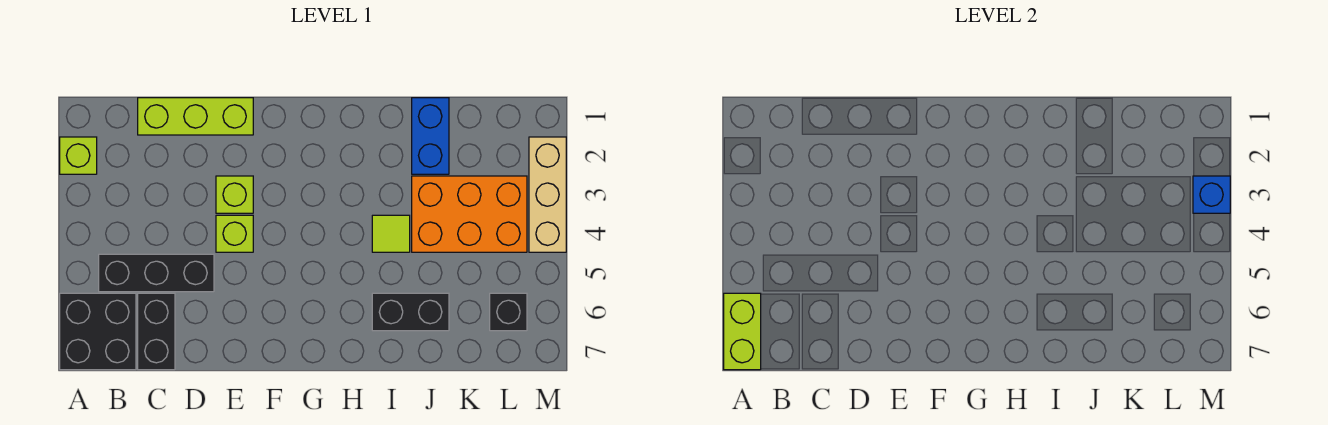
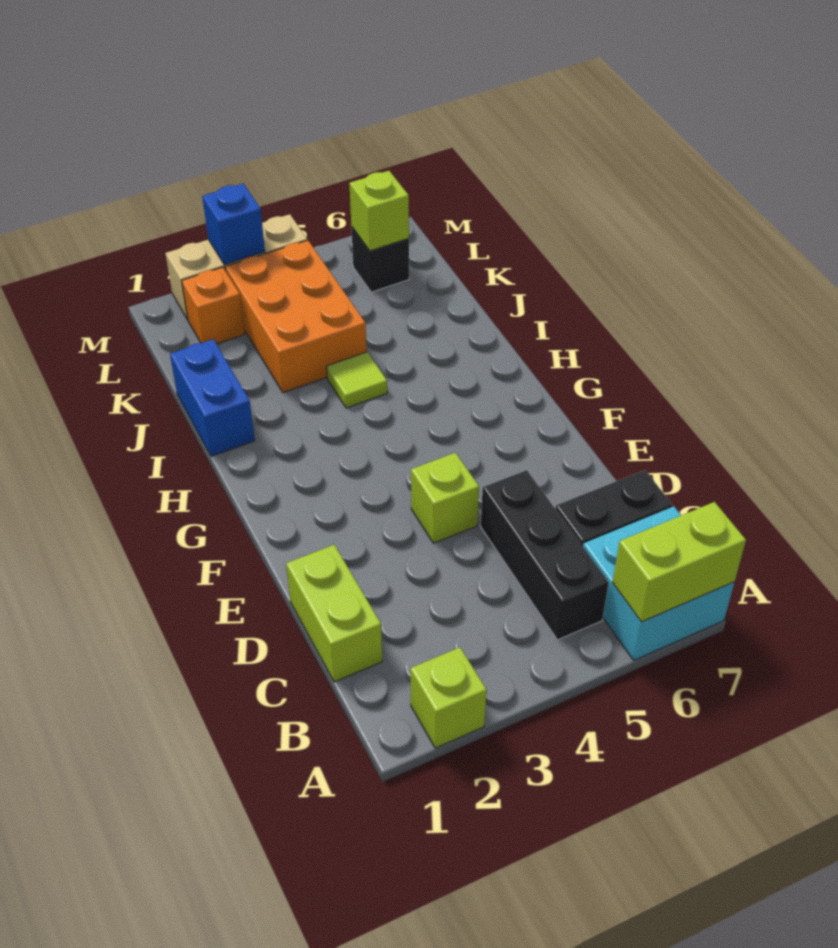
black brick A6:B7 level 1 -> cyan brick A6:B7 level 1
lime brick C1:E1 level 1 -> lime brick C1:D1 level 1
lime brick E3 level 1 -> lime brick L6 level 2
black brick I6:J6 level 1 -> none
blue brick J1:J2 level 1 -> blue brick I1:J1 level 1
none -> orange brick L2 level 1

